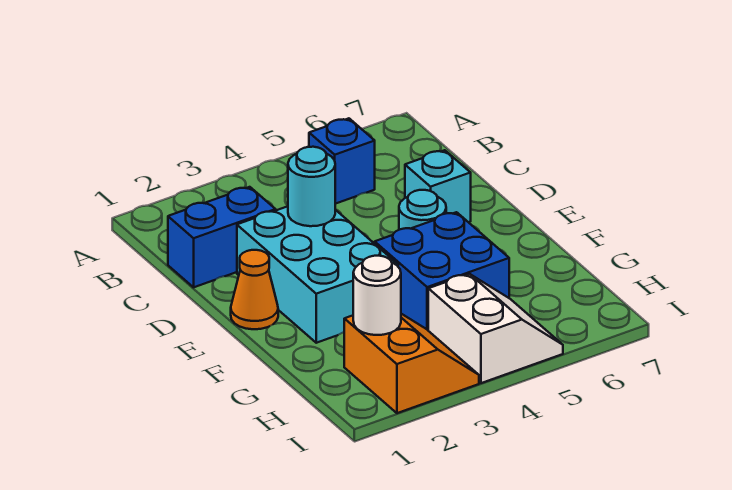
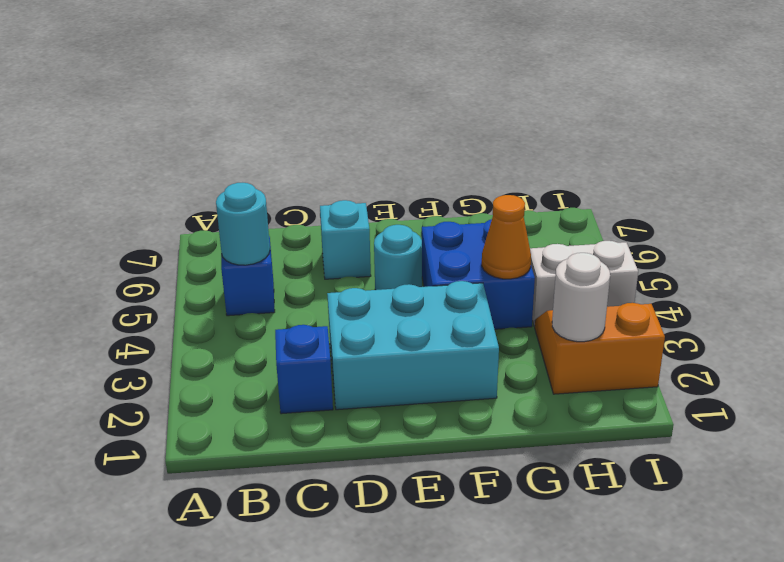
blue brick C1:C2 level 1 -> blue brick C2 level 1
cyan round brick D3 level 2 -> cyan round brick B5 level 2
orange cone E1 level 1 -> orange cone G4 level 2

